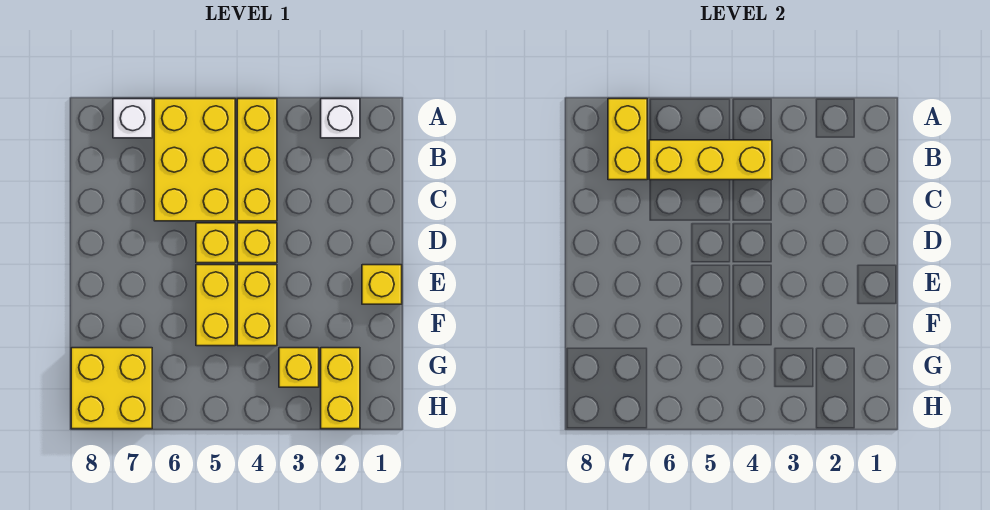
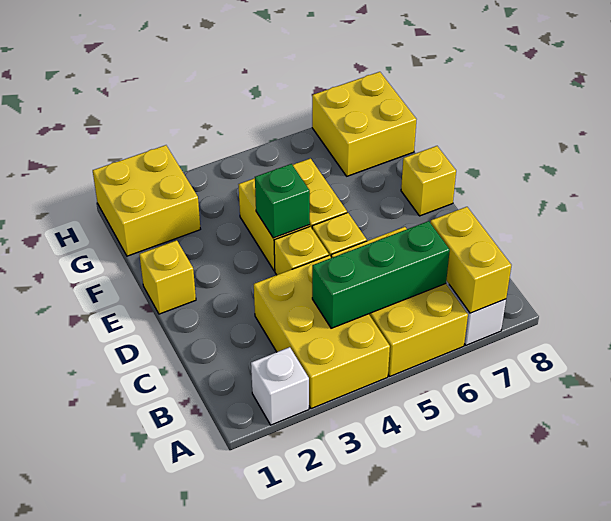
yellow brick A4:C4 level 1 -> yellow brick A3:C4 level 1
yellow brick B4:B6 level 2 -> green brick B4:B6 level 2
none -> green brick E4 level 2
yellow brick G2:H2 level 1 -> yellow brick G1:H2 level 1
yellow brick G3 level 1 -> yellow brick E8 level 1

